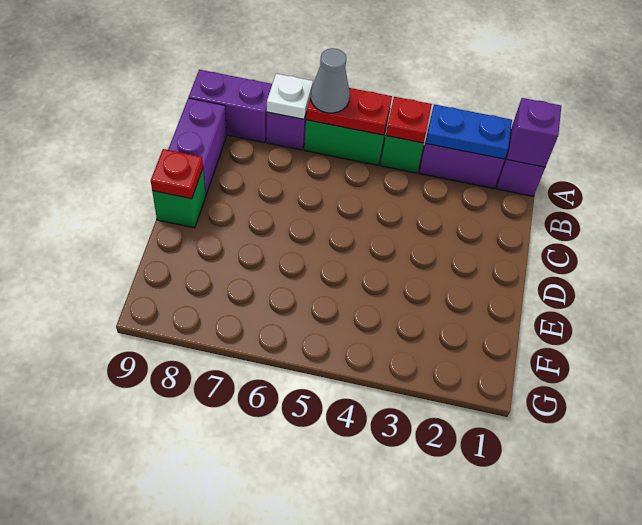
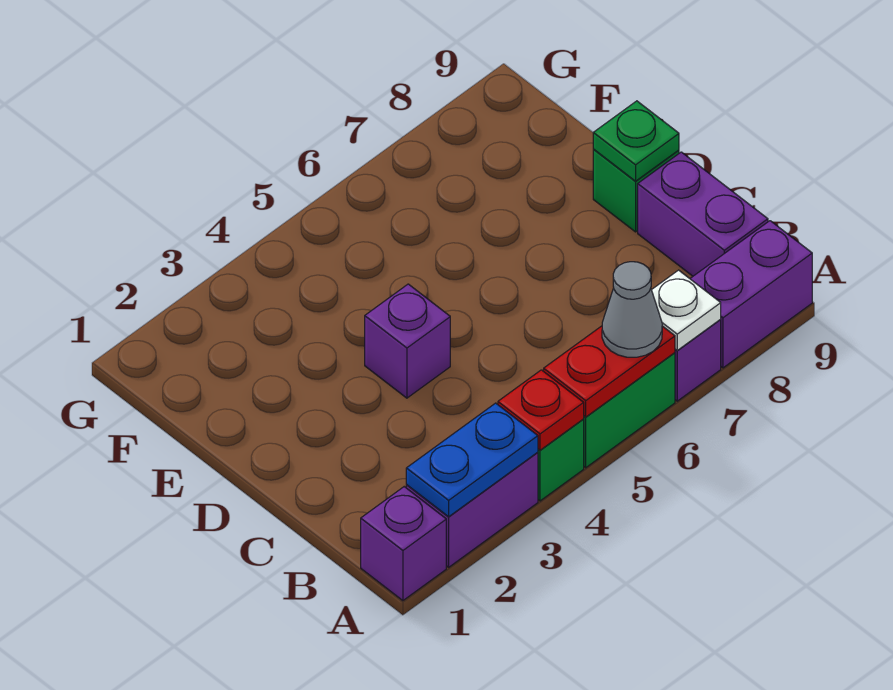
purple brick A1 level 2 -> purple brick D4 level 1
red plate D9 level 2 -> green plate D9 level 2

